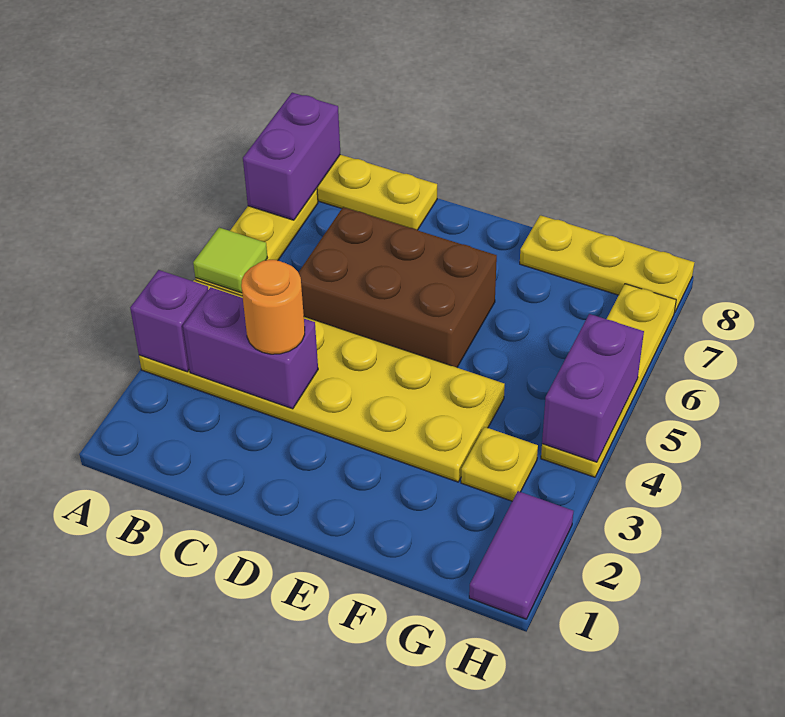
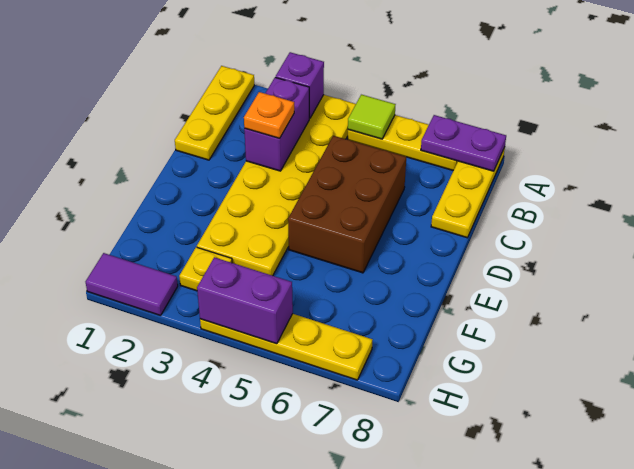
purple brick A7:A8 level 2 -> purple plate A7:A8 level 2
orange round brick C3 level 3 -> orange plate C3 level 3
yellow plate F8:H8 level 1 -> yellow plate A1:C1 level 1

